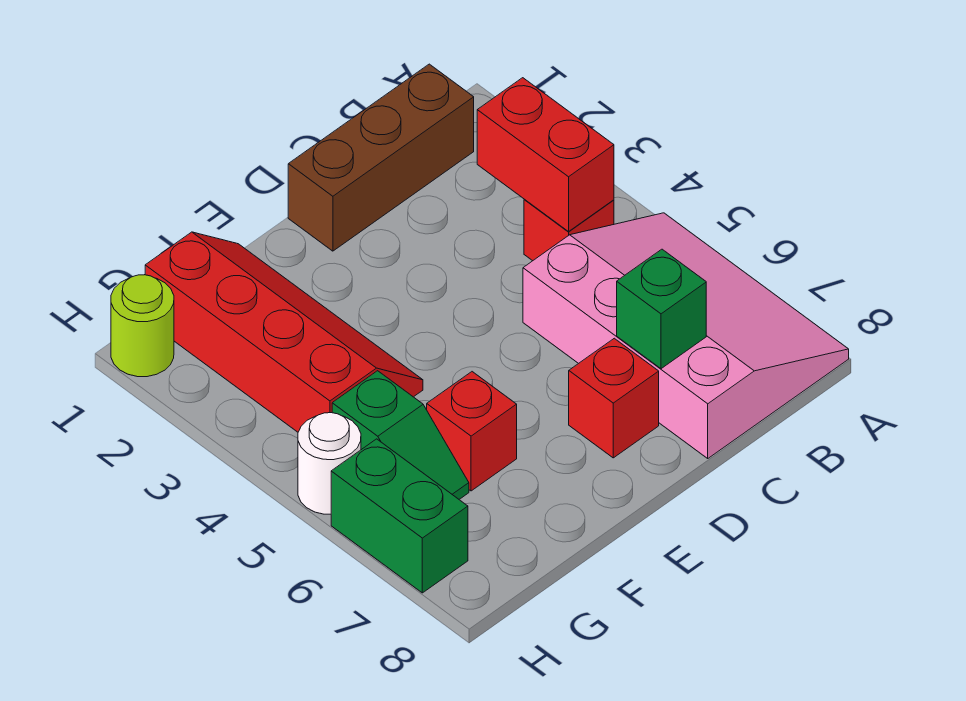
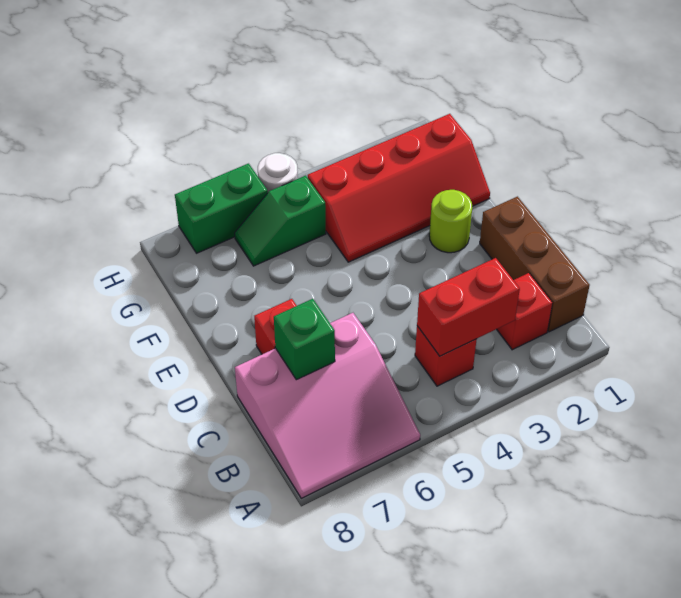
pink slope A5:C8 level 1 top C -> pink slope A6:C8 level 1 top C
red brick F6 level 1 -> red brick B2 level 1
lime round brick H1 level 1 -> lime round brick E2 level 1

